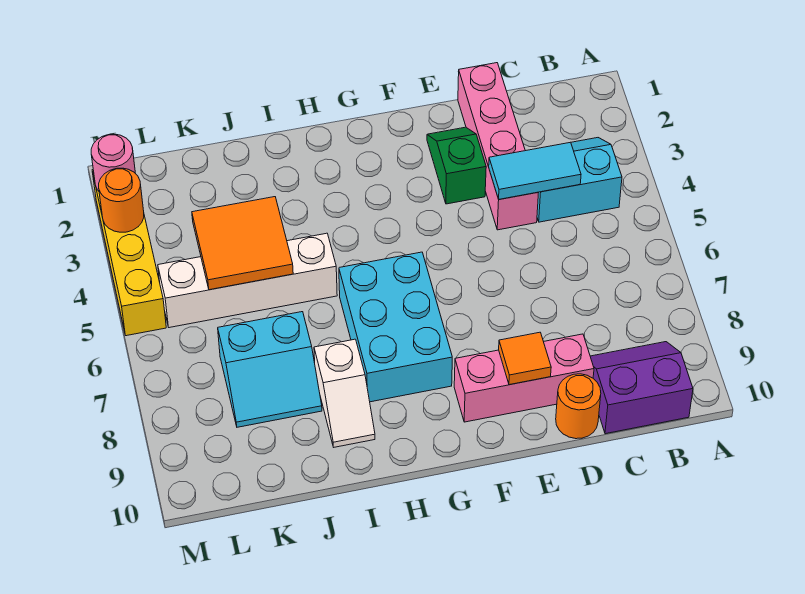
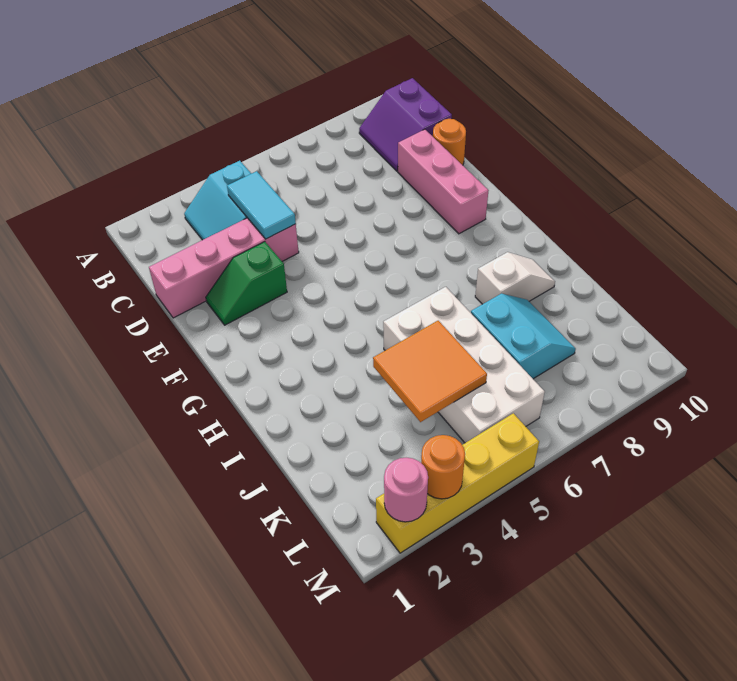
orange tile E9 level 2 -> none
cyan brick G6:H8 level 1 -> none
white brick I5:L5 level 1 -> white brick I5:L6 level 1

